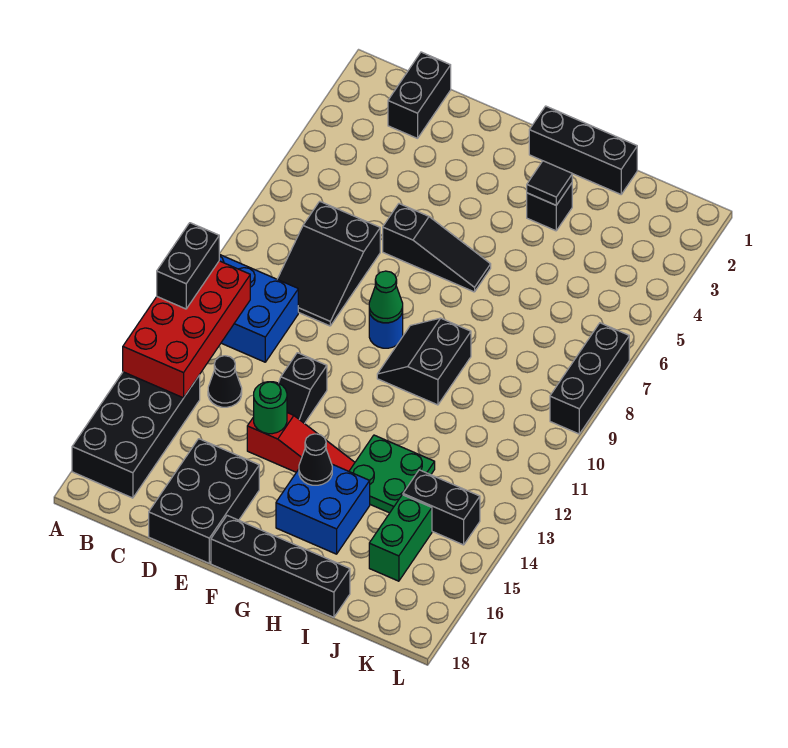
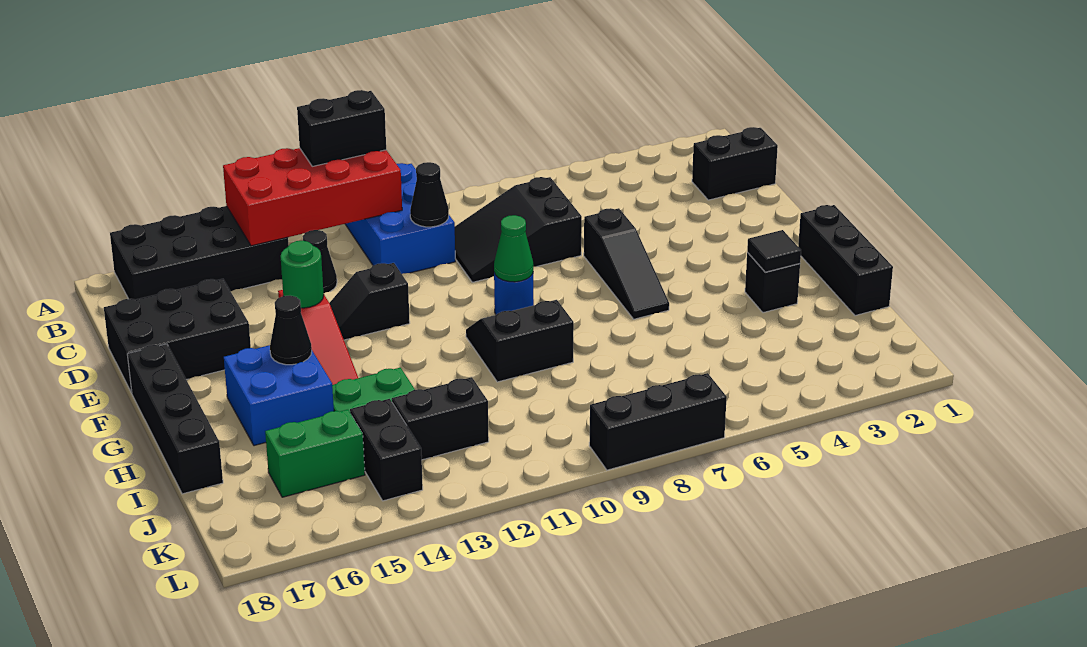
none -> black cone C10 level 2
none -> black brick J12:J13 level 1

